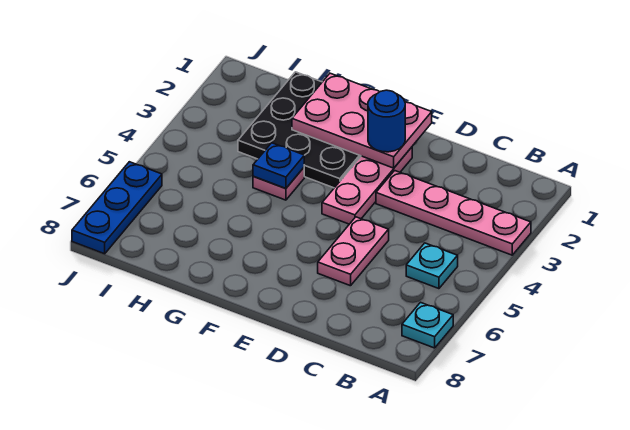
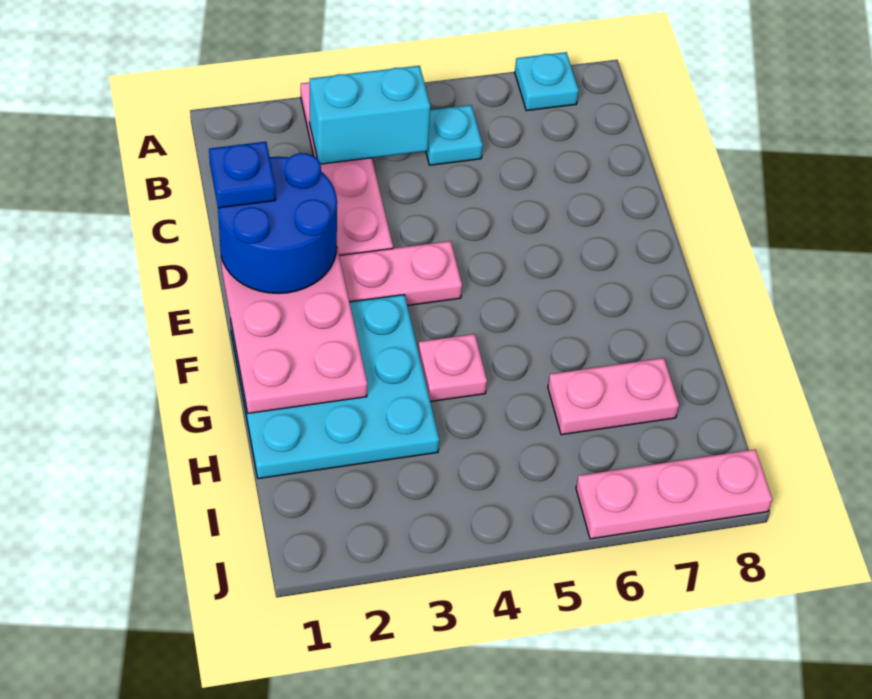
none -> cyan brick B3:B4 level 2
pink plate D5:D6 level 1 -> pink plate H6:H7 level 1
blue round brick E2 level 3 -> blue round brick D1:E2 level 3
black plate F1:H3 level 1 -> cyan plate F1:H3 level 1
blue plate G4 level 2 -> blue plate D1 level 4
blue plate J6:J8 level 1 -> pink plate J6:J8 level 1

